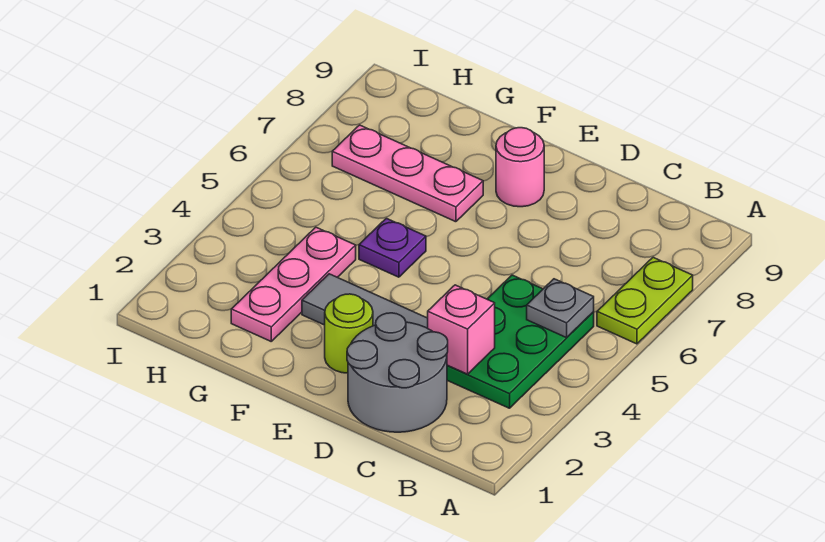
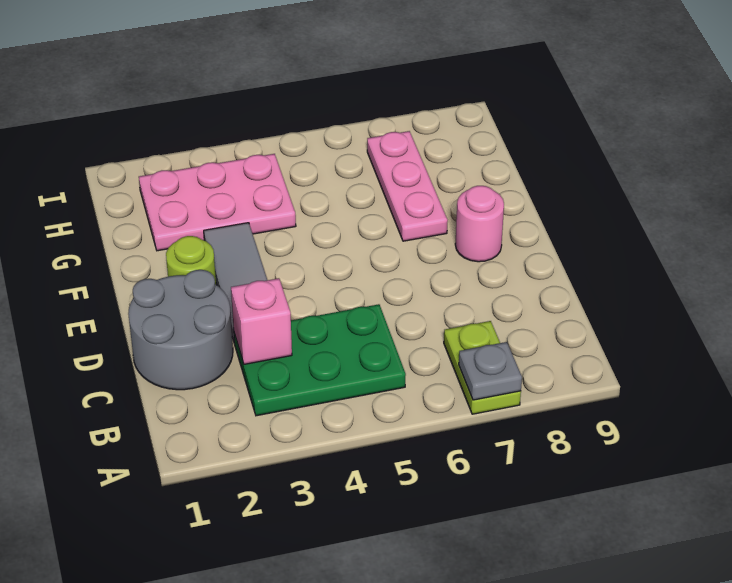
lime plate A6:A7 level 1 -> lime plate A7:B7 level 1
grey plate B5 level 2 -> grey plate A7 level 2
purple plate F5 level 1 -> none
pink plate G2:G4 level 1 -> pink plate G2:H4 level 1

